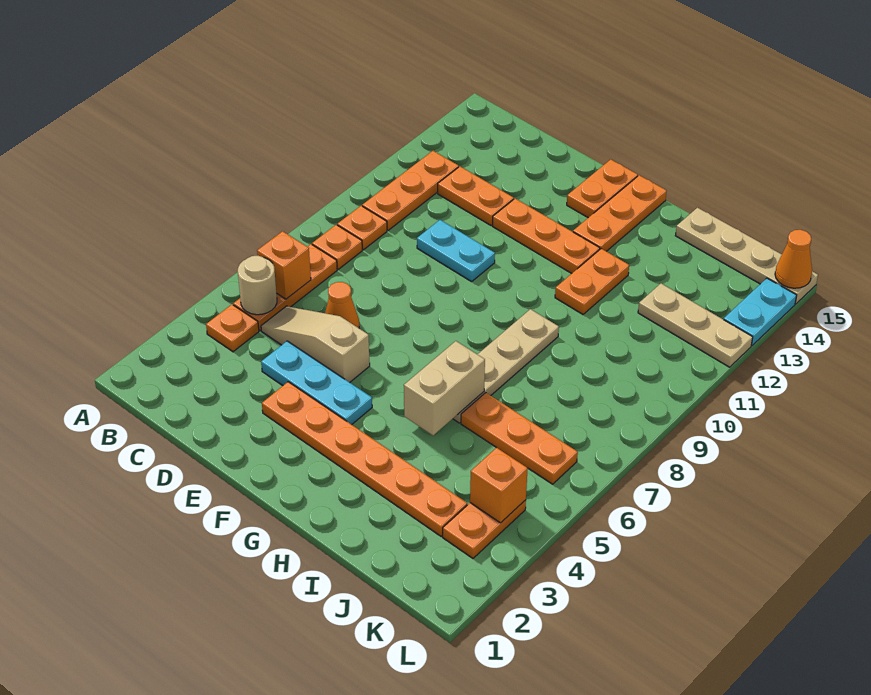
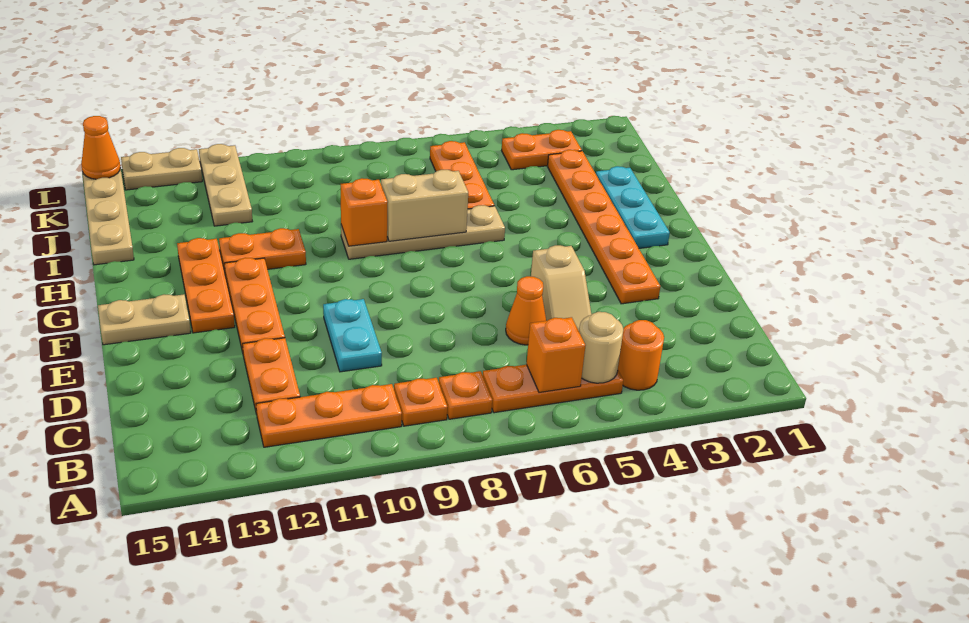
orange plate B4 level 1 -> orange round brick B4 level 1
tan slope C5:E5 level 1 top E -> tan slope D5:E5 level 1 top E
cyan plate D4:F4 level 1 -> cyan plate G2:I2 level 1
orange plate F14:F15 level 1 -> tan plate F14:F15 level 1
orange plate G13:G15 level 1 -> orange plate F13:H13 level 1
tan brick H5:H6 level 2 -> tan brick H7:H8 level 2
orange brick K4 level 2 -> orange brick H9 level 2
cyan plate L13:L14 level 1 -> tan plate L13:L14 level 1

